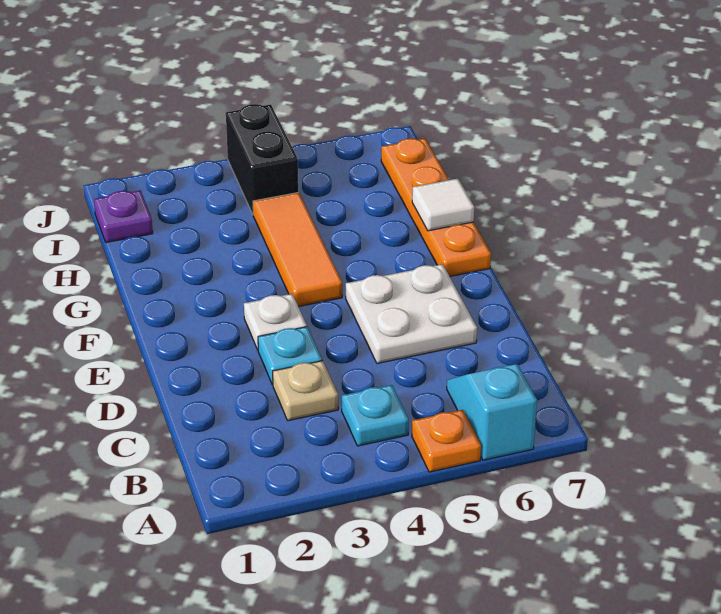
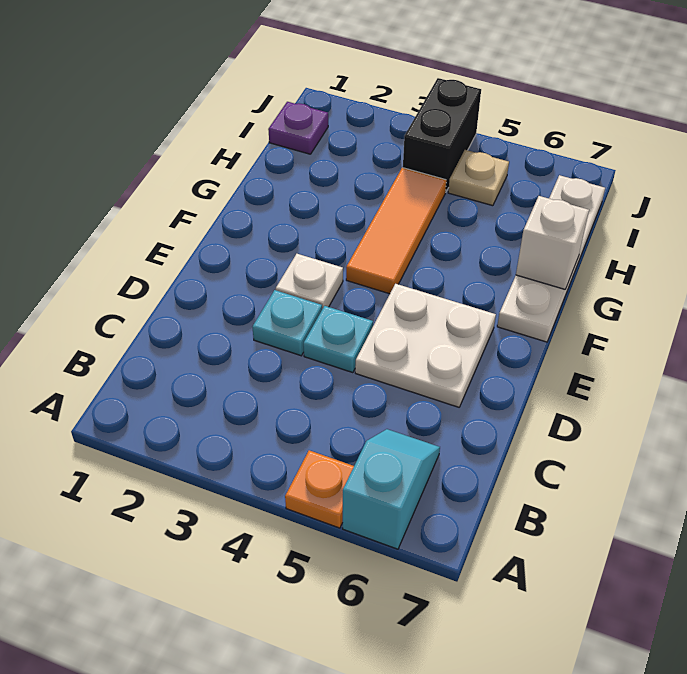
cyan plate B4 level 1 -> cyan plate D4 level 1
tan plate C3 level 1 -> tan plate I5 level 1
orange plate F7:I7 level 1 -> white plate F7:I7 level 1
white tile G7 level 2 -> white brick G7 level 2

